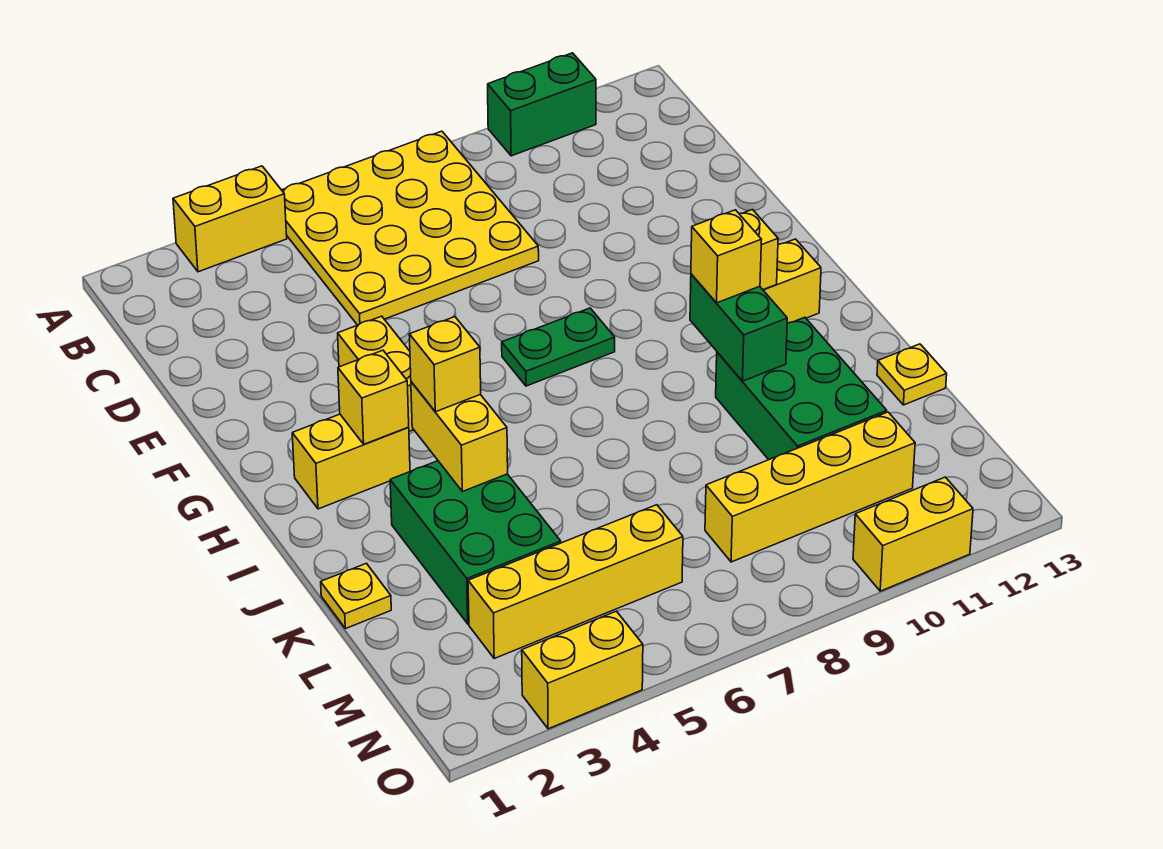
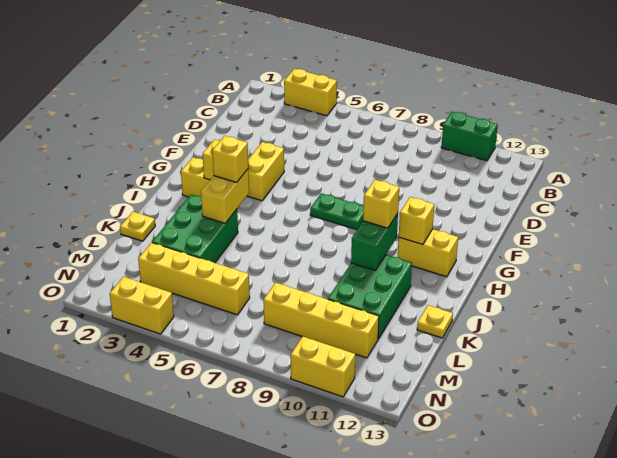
yellow plate A5:D8 level 1 -> none

